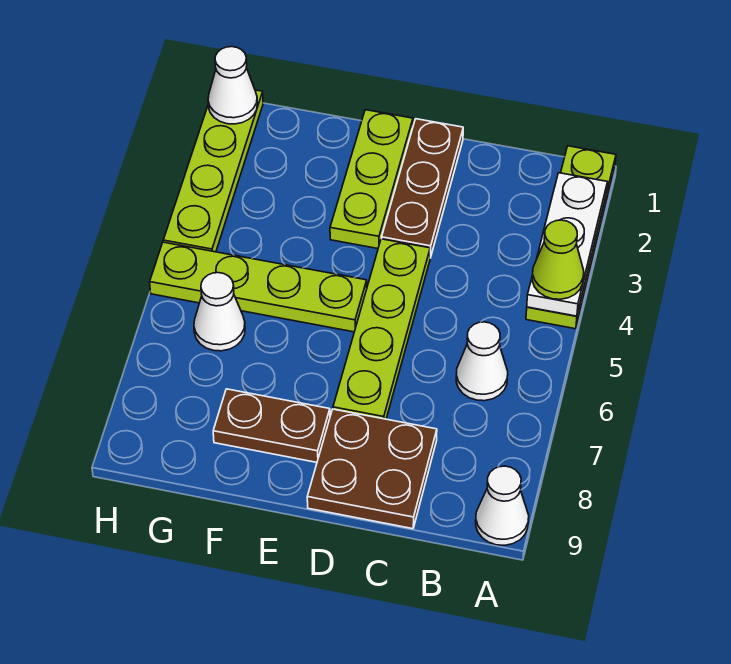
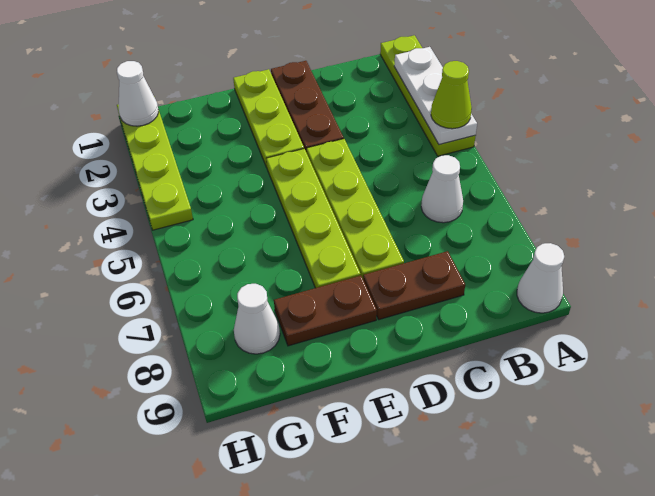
brown plate C8:D9 level 1 -> brown plate C8:D8 level 1
lime plate E5:H5 level 1 -> lime plate E4:E7 level 1
white cone G6 level 1 -> white cone G8 level 1

